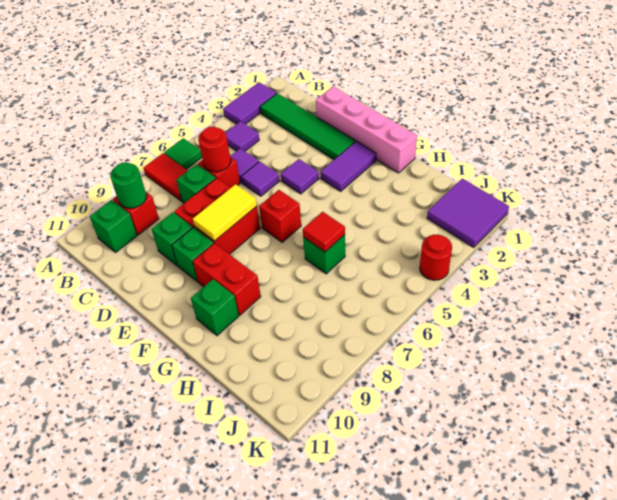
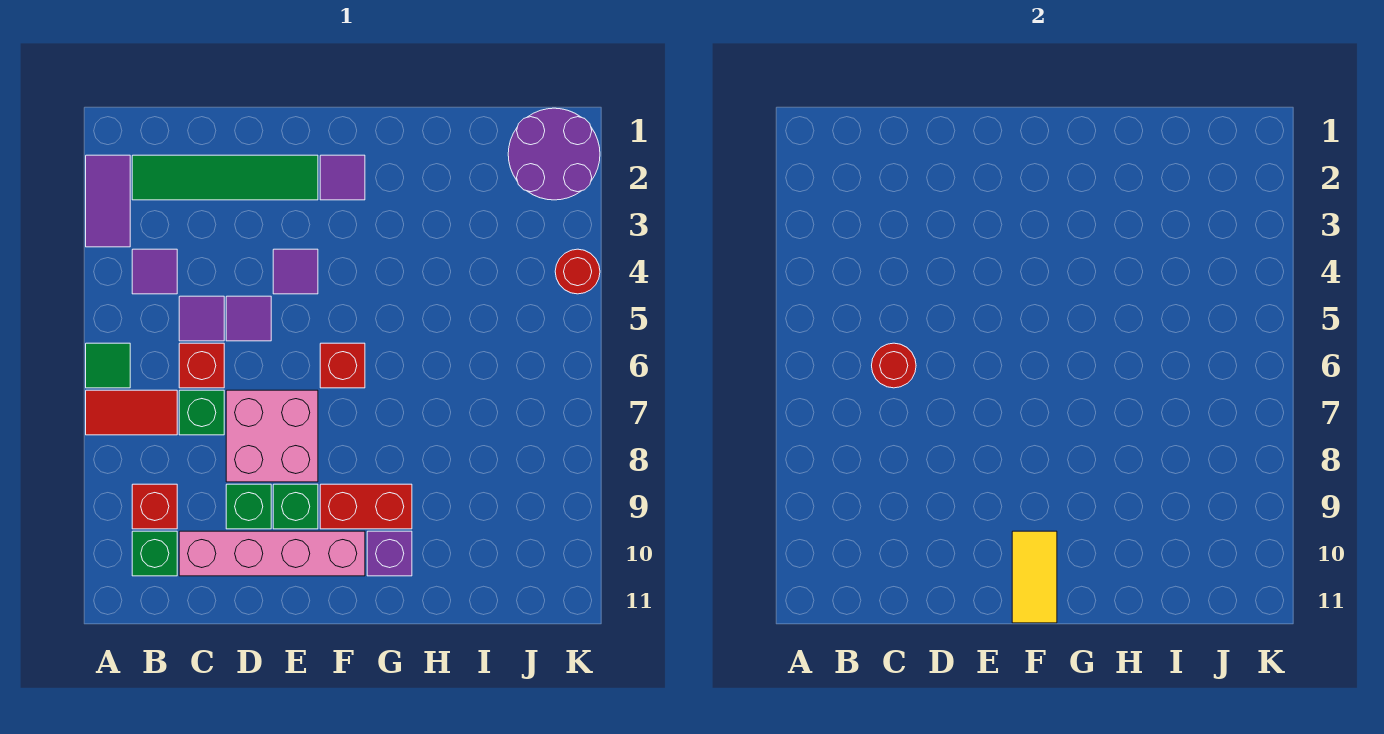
green round brick B9 level 2 -> none
pink brick D1:G1 level 1 -> pink brick C10:F10 level 1
red brick D7:E8 level 1 -> pink brick D7:E8 level 1
yellow tile E7:E8 level 2 -> yellow tile F10:F11 level 2
purple tile F2:F3 level 1 -> purple tile F2 level 1
green brick G10 level 1 -> purple brick G10 level 1
green brick H6 level 1 -> none
red tile H6 level 2 -> none
purple tile J1:K2 level 1 -> purple round brick J1:K2 level 1

